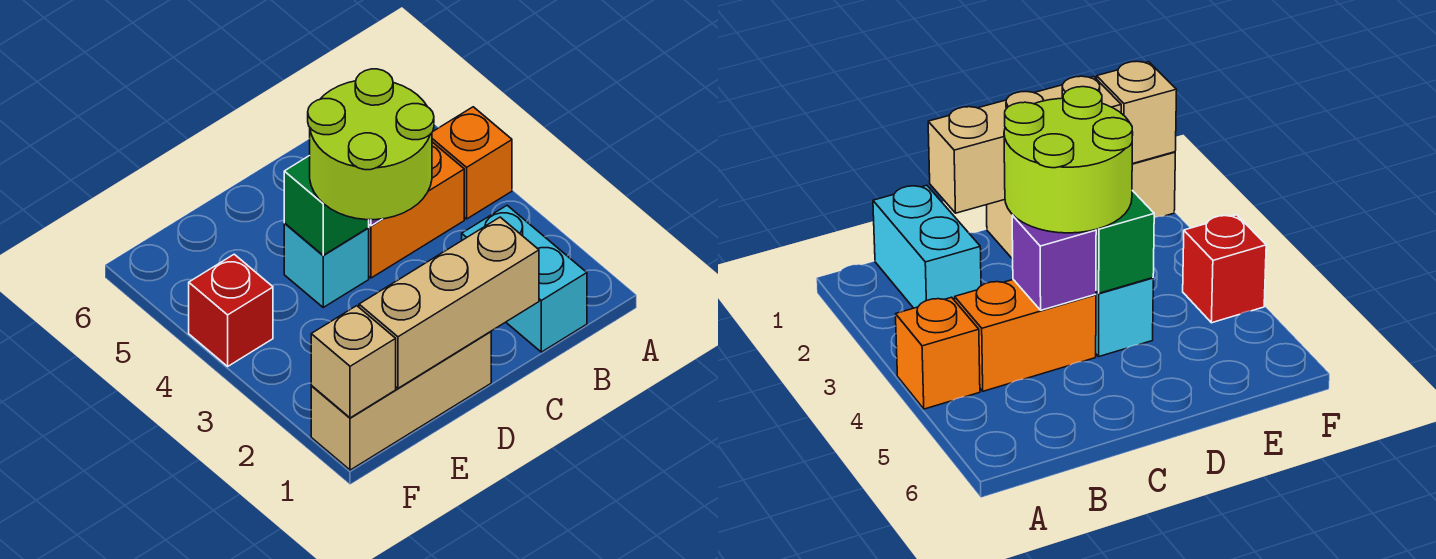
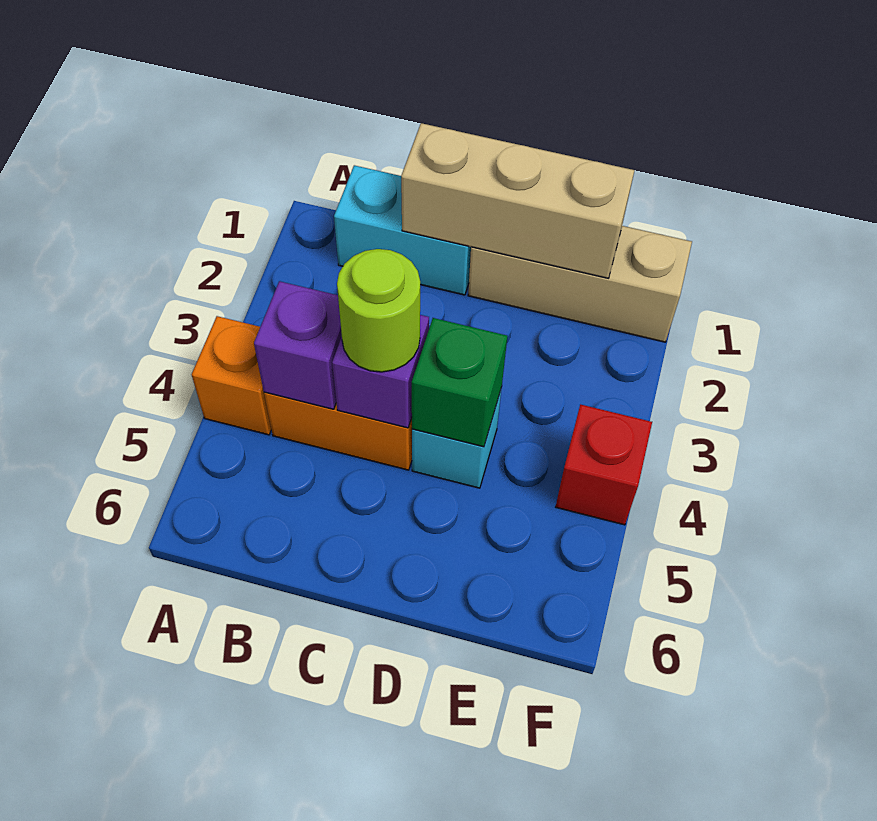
cyan brick B1:B2 level 1 -> cyan brick B1:C1 level 1
none -> purple brick B4 level 2
lime round brick C3:D4 level 3 -> lime round brick C4 level 3
tan brick F1 level 2 -> none

